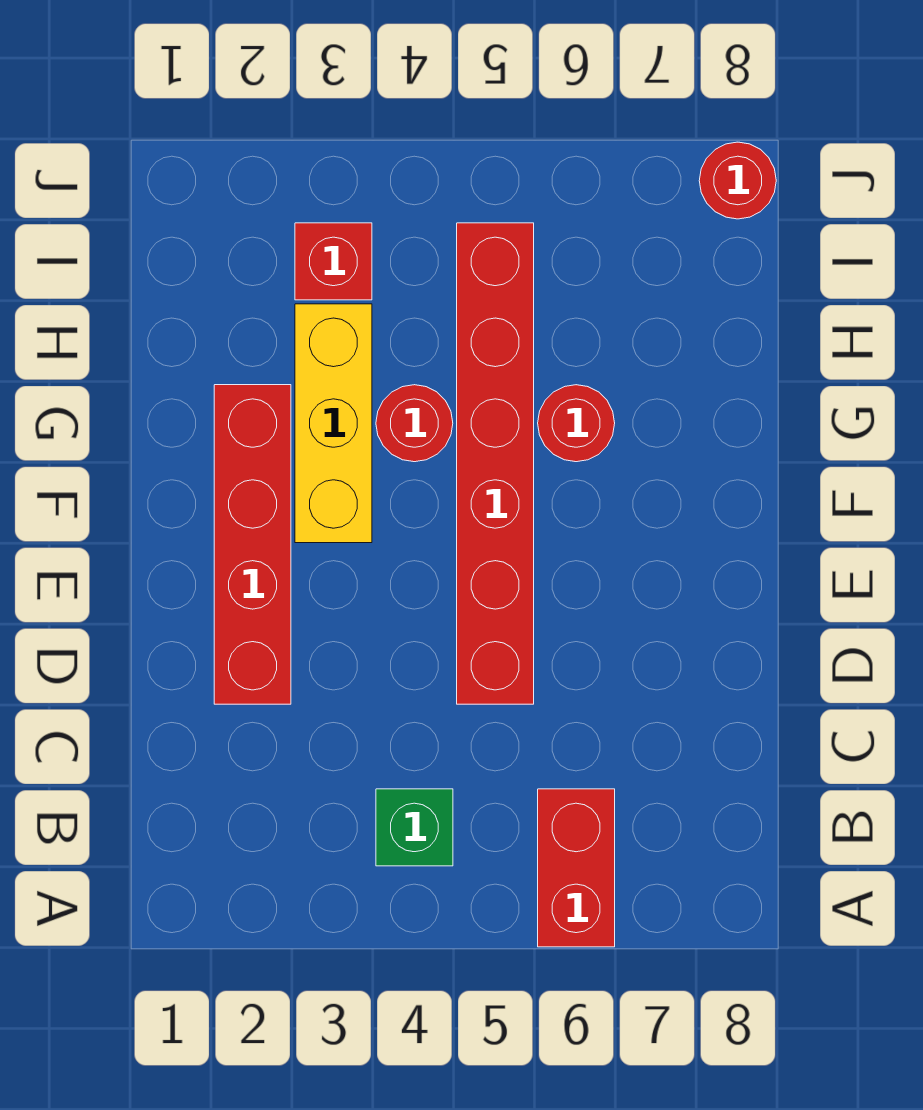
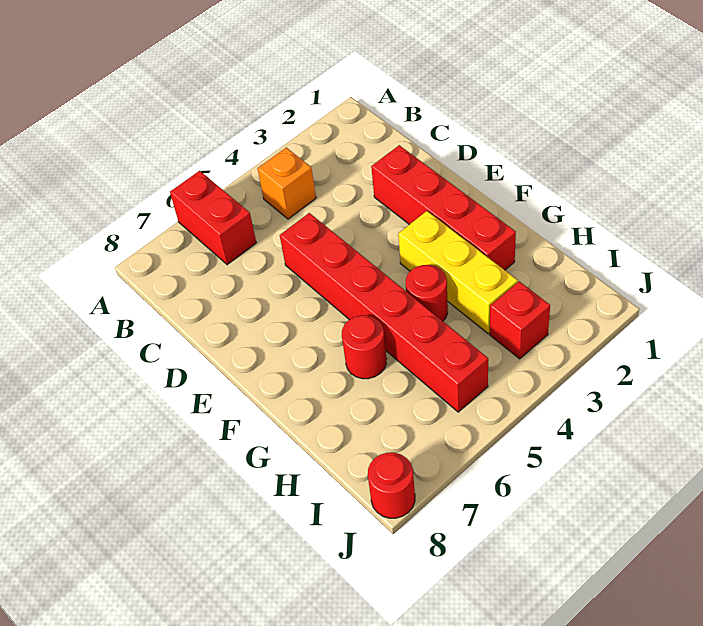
green brick B4 level 1 -> orange brick B4 level 1

